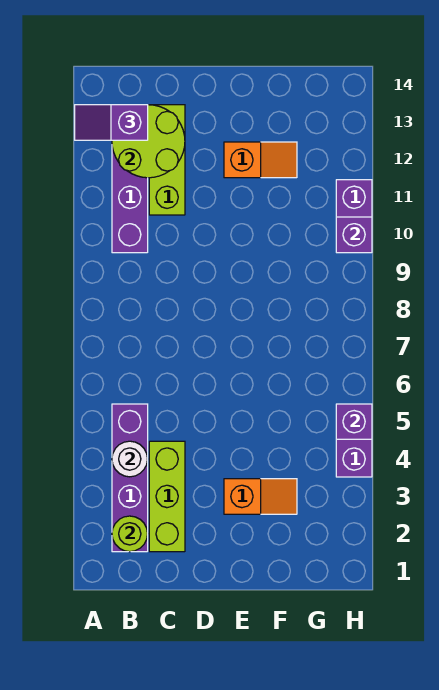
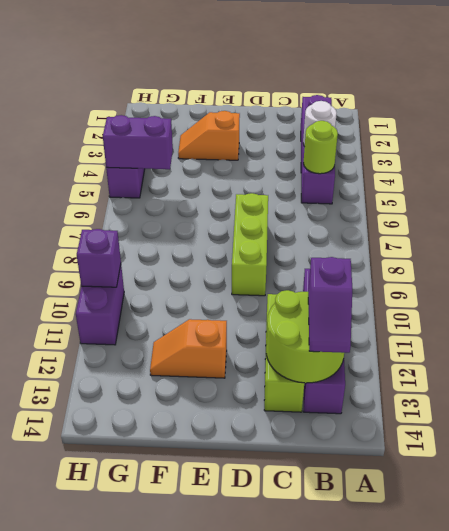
purple slope A13:B13 level 3 top B -> purple slope B12:B13 level 3 top 12
lime round brick B2 level 2 -> lime round brick B5 level 2
lime brick C2:C4 level 1 -> lime brick D7:D9 level 1
purple brick H5 level 2 -> purple brick G5:H5 level 2

